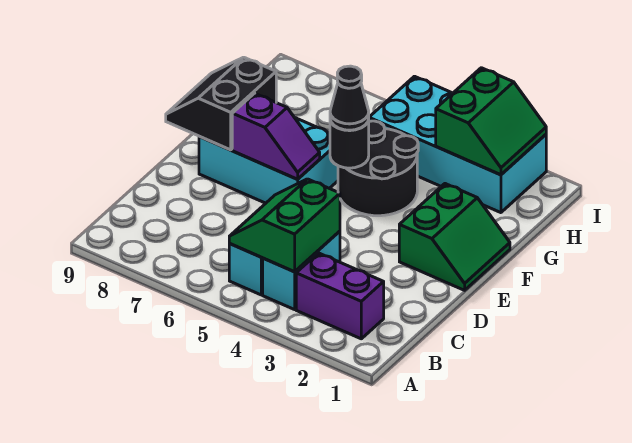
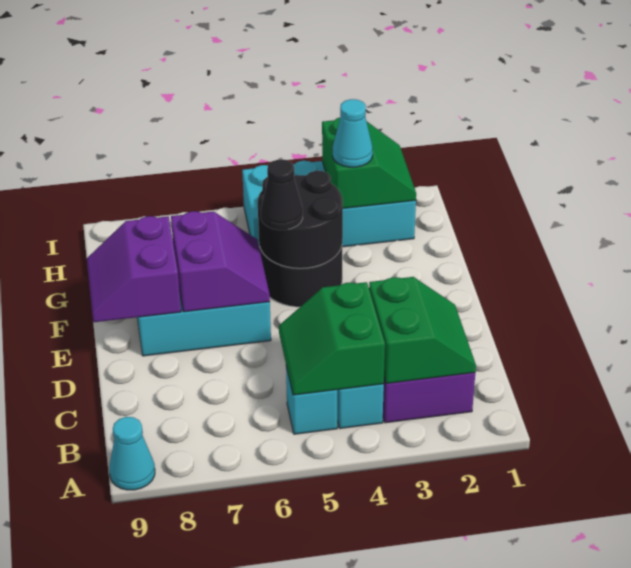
none -> cyan cone A9 level 1
green slope E1:F2 level 1 top 2 -> green slope B2:C3 level 2 top 3
purple slope E6:E7 level 2 top 7 -> purple slope E6:F7 level 2 top 7
black slope E8:F9 level 2 top 8 -> purple slope E8:F9 level 2 top 8
black round brick F5 level 2 -> black round brick F4:G5 level 2
none -> cyan cone H3 level 3

